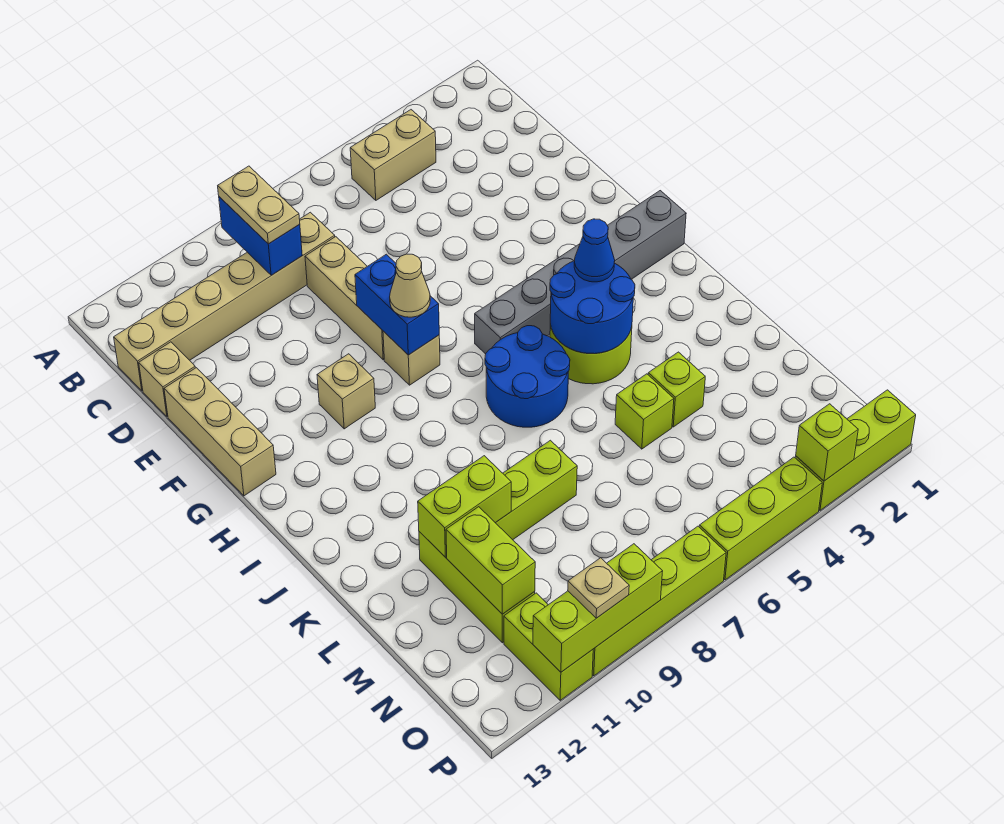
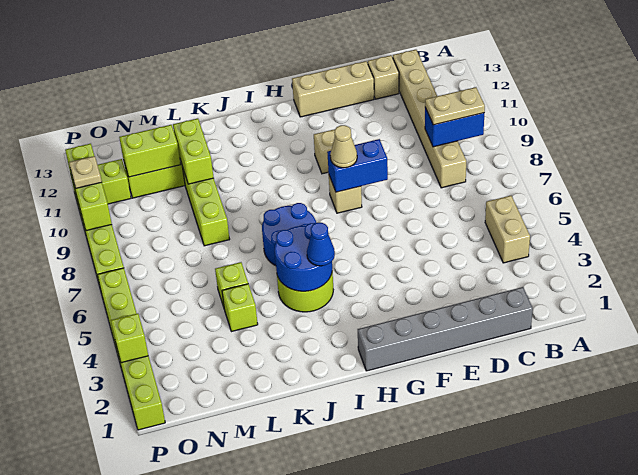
tan brick D8:F8 level 1 -> none
grey brick H1:H6 level 1 -> grey brick C1:H1 level 1

